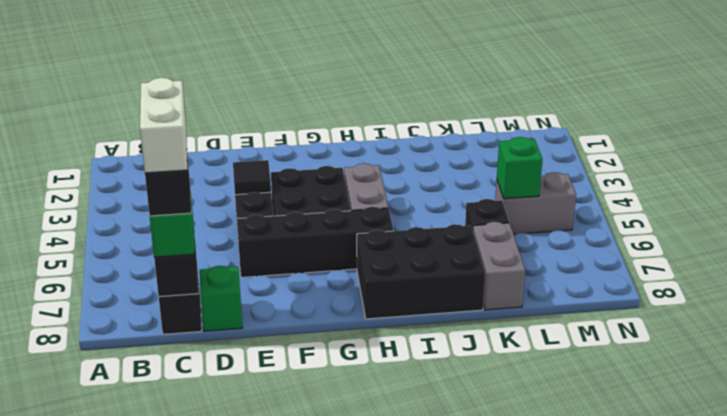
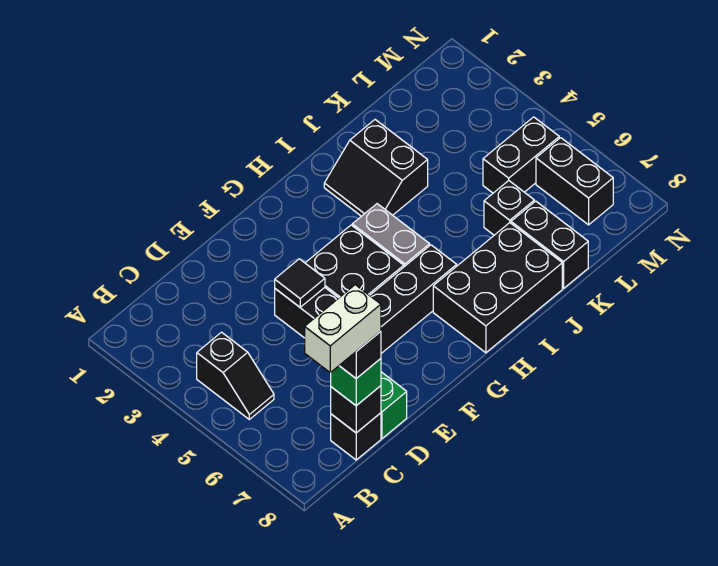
none -> black slope B4:B5 level 1 top 4
white brick C7:C8 level 5 -> white brick B8:C8 level 5
none -> black slope I2:J3 level 1 top J
grey brick K7:K8 level 1 -> black brick K7:K8 level 1
grey brick L5:M5 level 1 -> black brick L5:M5 level 1
green brick L5 level 2 -> none
none -> black brick M6:M7 level 1

